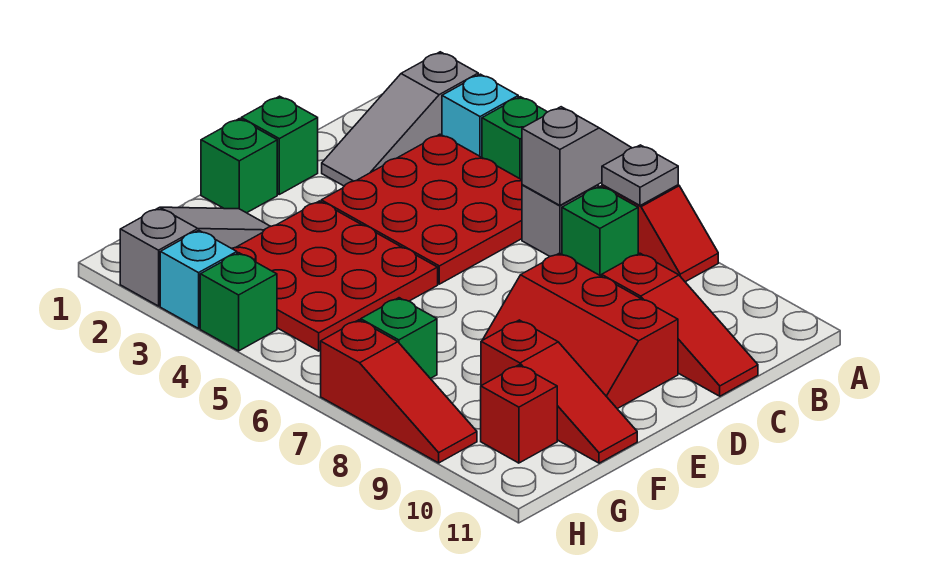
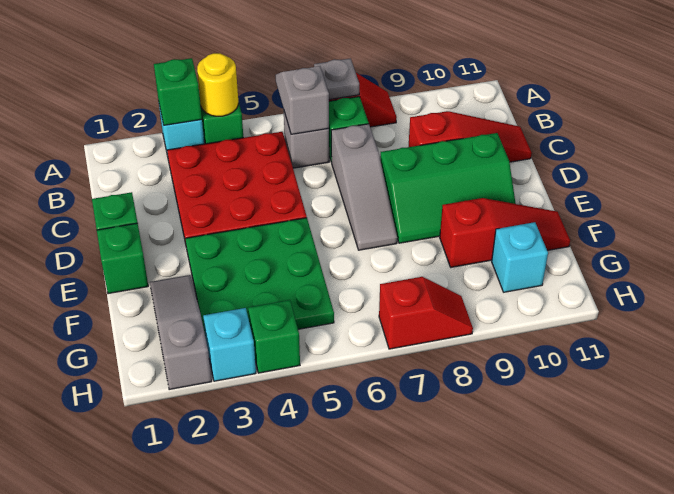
grey slope A2:C2 level 1 top A -> grey slope C7:E7 level 1 top C
none -> yellow round brick A4 level 2
red slope D8:E10 level 1 top D -> green slope D8:E10 level 1 top D
red plate E3:G5 level 1 -> green plate E3:G5 level 1
green brick G7 level 1 -> green brick A3 level 2
red brick G10 level 1 -> cyan brick G10 level 1
red slope H7:H9 level 1 top 7 -> red slope H7:H8 level 1 top 7

